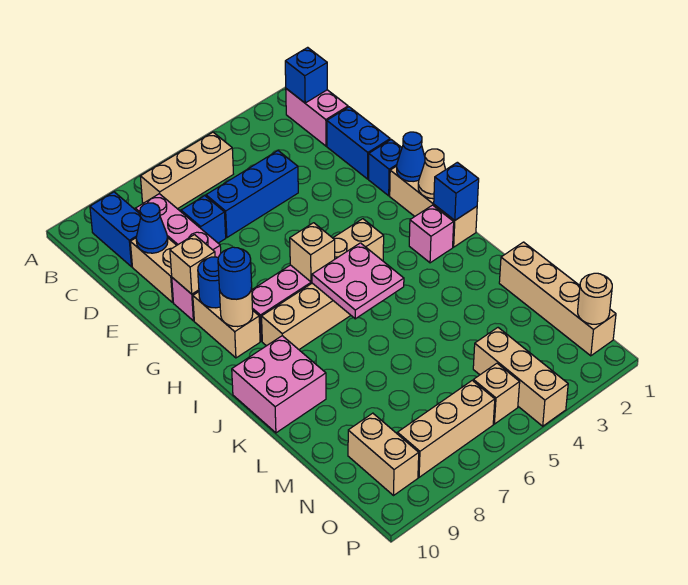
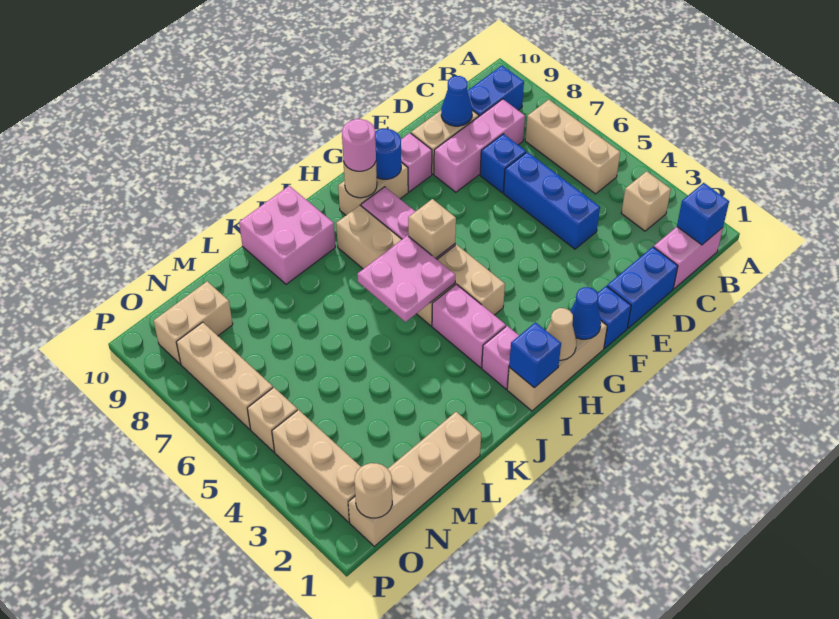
tan brick F9 level 2 -> tan brick B3 level 1
blue round brick H9 level 3 -> pink round brick H9 level 3
none -> pink brick I3:I4 level 1
tan brick N4:P4 level 1 -> tan brick O2:O4 level 1

